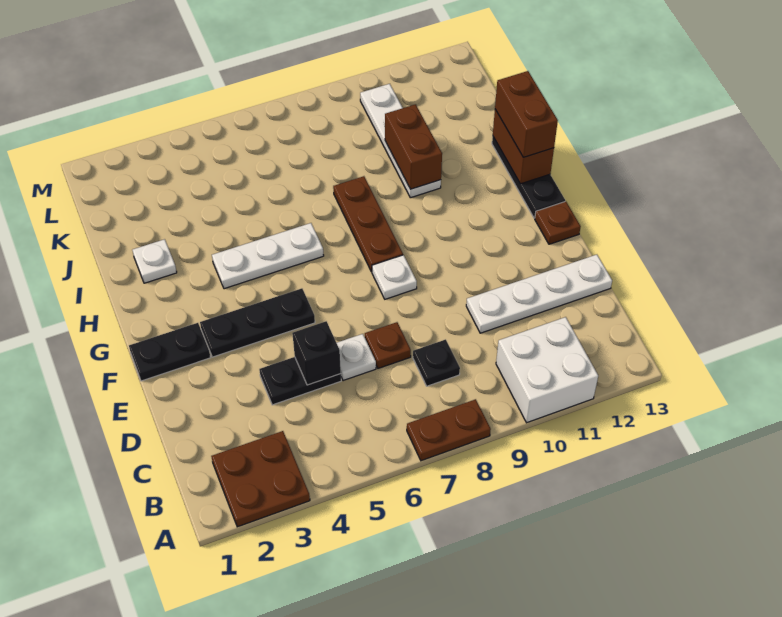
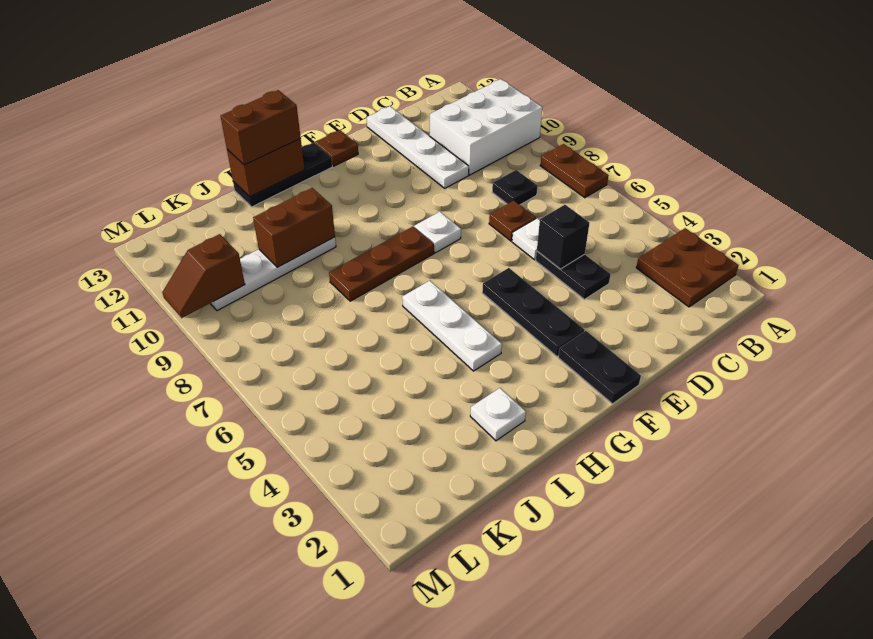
white brick A10:B11 level 1 -> white brick A10:C11 level 1
none -> brown slope L10:M10 level 2 top L

